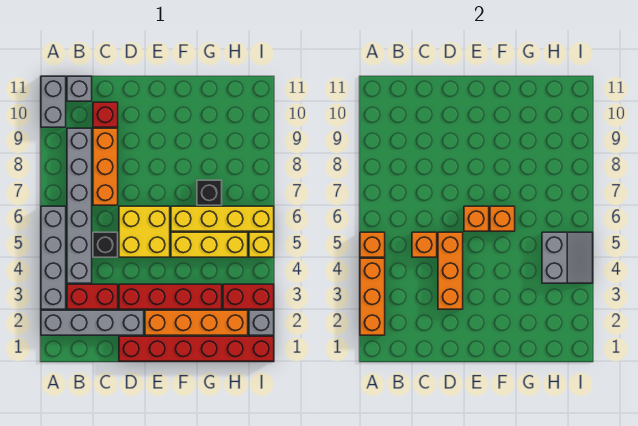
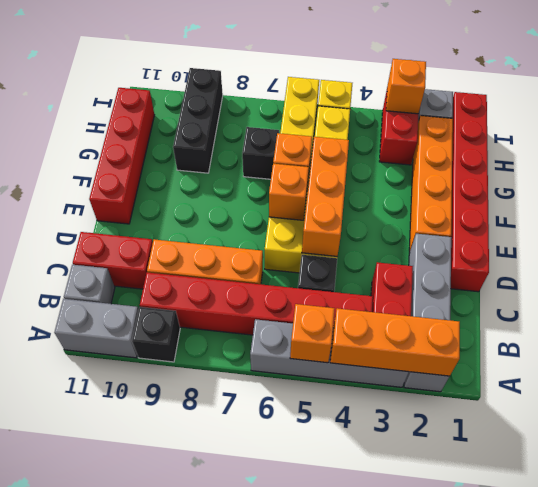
none -> black brick A9 level 1
grey brick B4:B9 level 1 -> red brick B4:B9 level 1
orange brick C5 level 2 -> orange brick I3 level 2
red brick C10 level 1 -> red brick C10:C11 level 1
red brick D3:G3 level 1 -> red brick E11:H11 level 1
orange brick D3:D5 level 2 -> orange brick D5:F5 level 2
none -> black brick G9:I9 level 1
grey slope H4:I5 level 2 top H -> none

